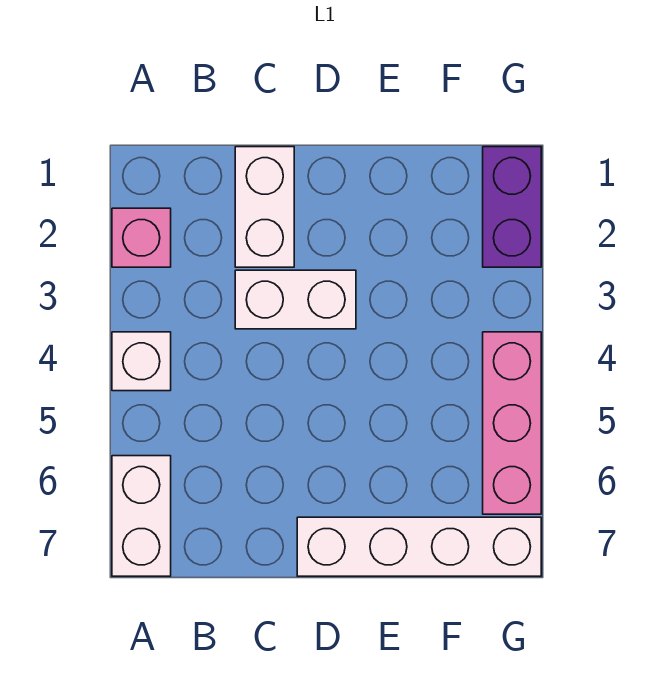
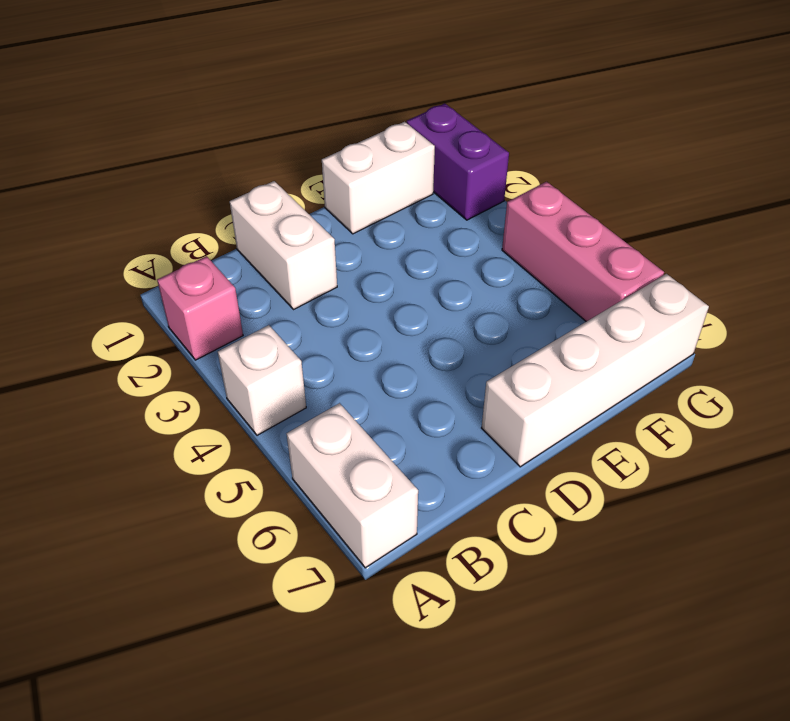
white brick C3:D3 level 1 -> white brick E1:F1 level 1

